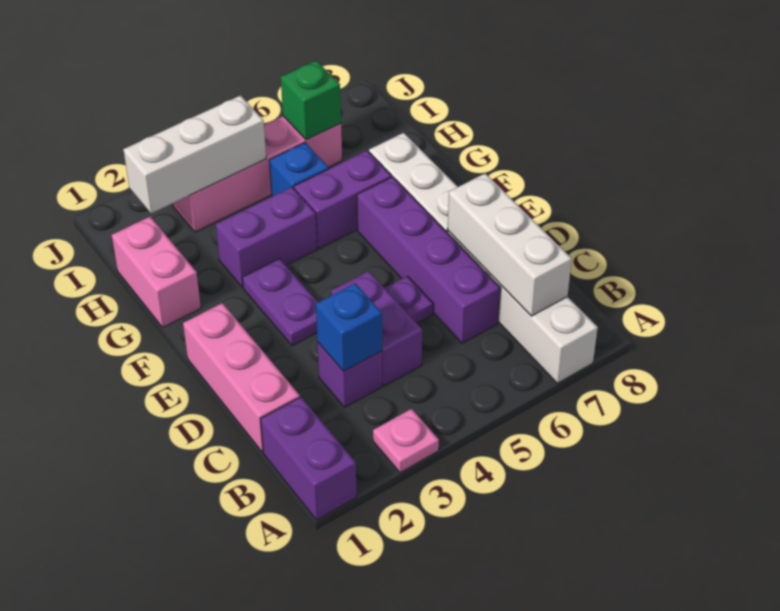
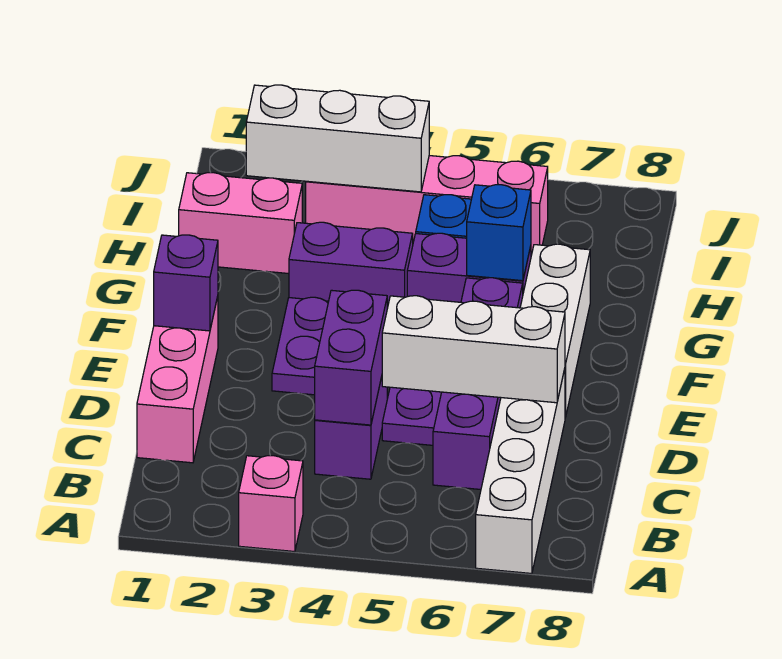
purple brick A1:B1 level 1 -> purple brick C4:D4 level 2
pink plate A3 level 1 -> pink brick A3 level 1
white brick B7:D7 level 2 -> white brick D5:D7 level 2
purple brick C3 level 1 -> purple brick E1 level 2
blue brick C3 level 2 -> blue brick G6 level 2
pink brick G1:H1 level 1 -> pink brick H1:H2 level 1
green brick I6 level 2 -> none

